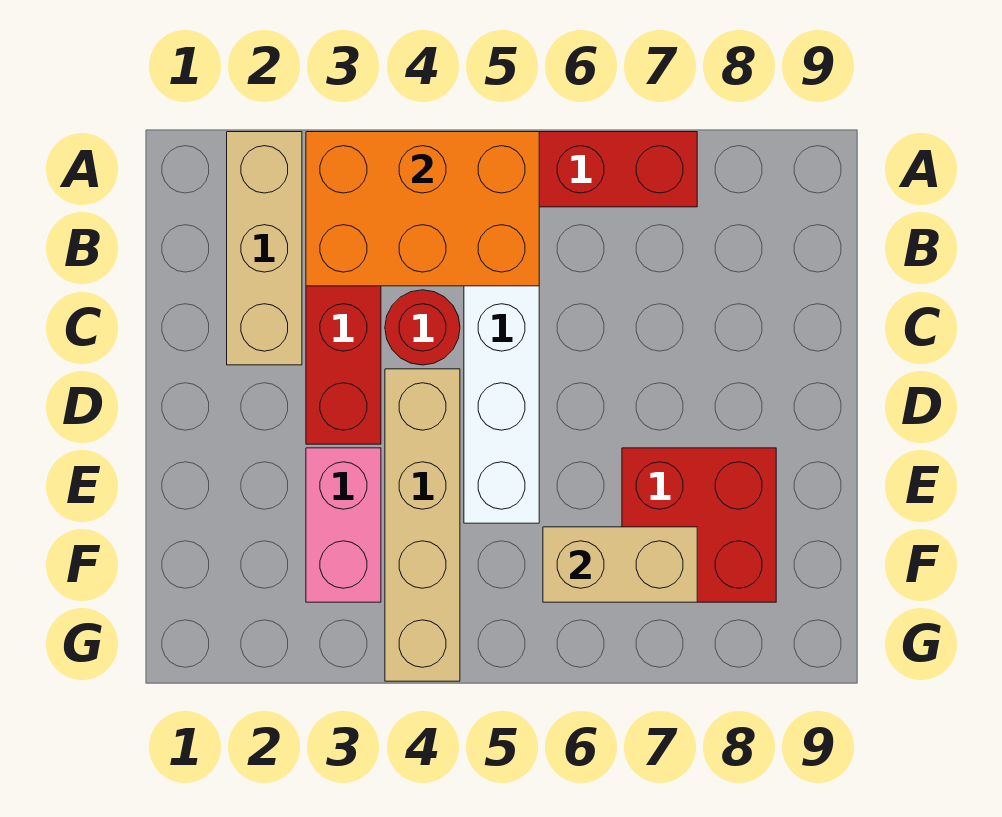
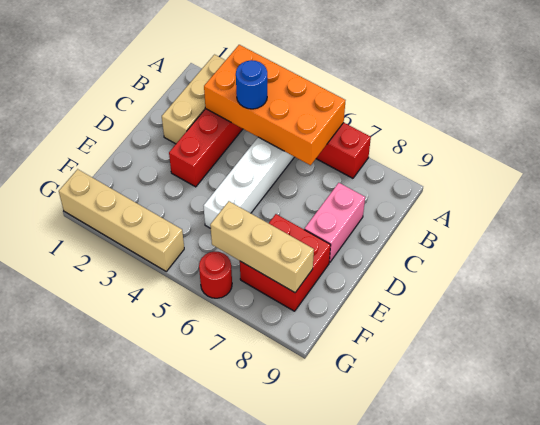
orange brick A3:B5 level 2 -> orange brick A3:B6 level 2
none -> blue round brick B4 level 3
red round brick C4 level 1 -> red round brick G6 level 1
tan brick D4:G4 level 1 -> tan brick G1:G4 level 1
pink brick E3:F3 level 1 -> pink brick C8:D8 level 1
tan brick F6:F7 level 2 -> tan brick F6:F8 level 2

